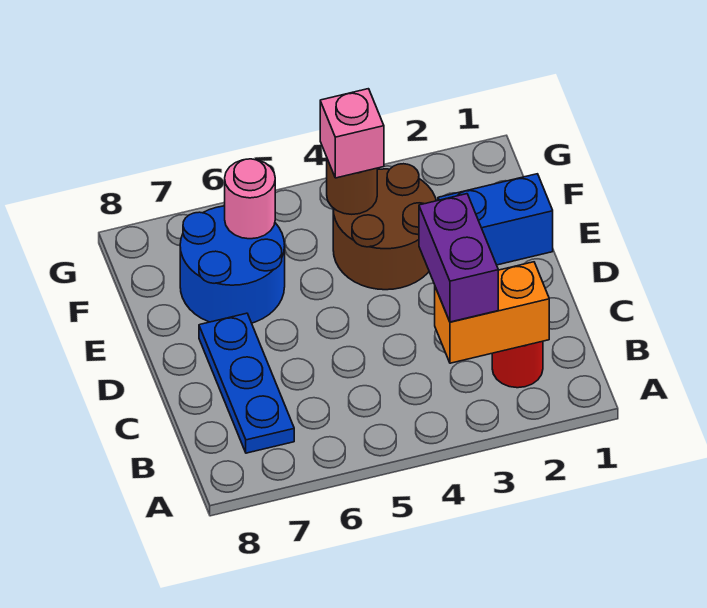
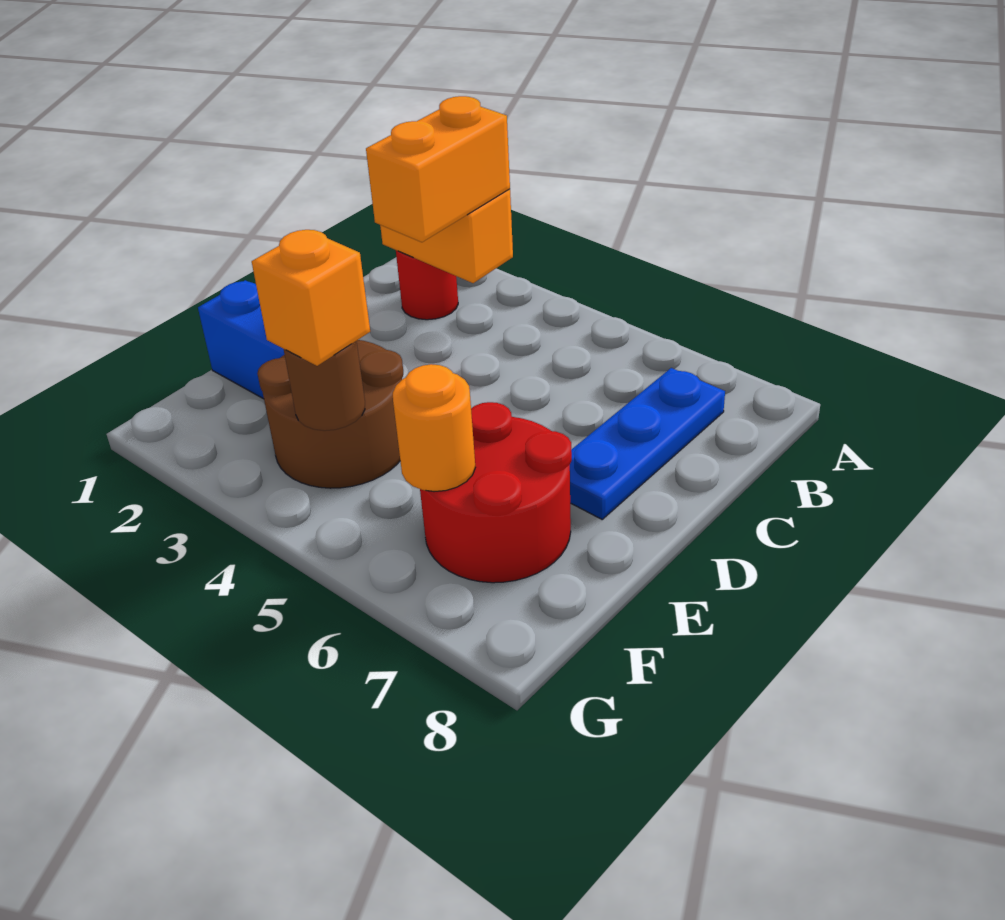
purple brick B3:C3 level 3 -> orange brick B3:C3 level 3
blue round brick E6:F7 level 1 -> red round brick E6:F7 level 1
pink brick F4 level 3 -> orange brick F4 level 3
pink round brick F6 level 2 -> orange round brick F6 level 2

